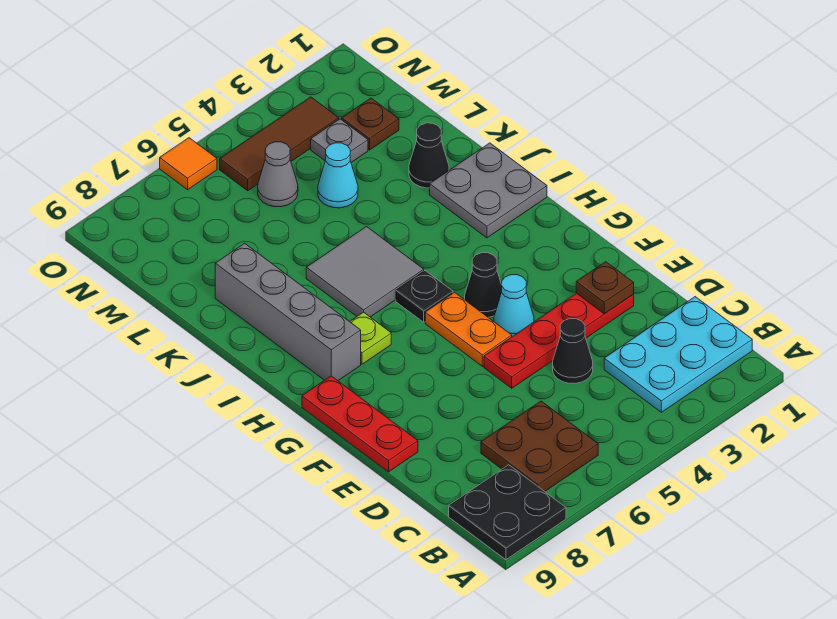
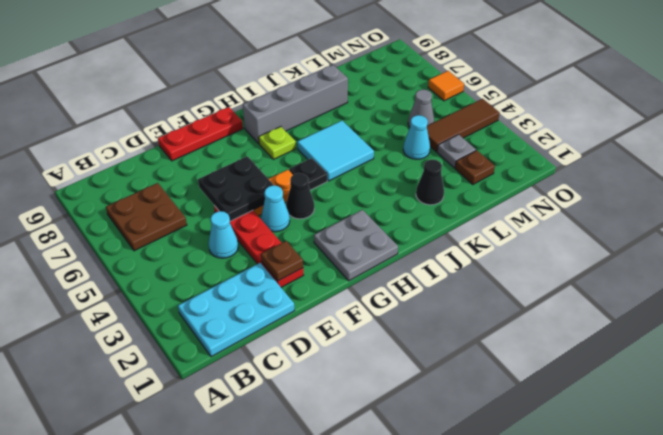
black plate A8:B9 level 1 -> black plate E5:F6 level 2
cyan plate B1:C3 level 1 -> cyan plate B1:D2 level 1
black cone D4 level 1 -> cyan cone D4 level 1
grey plate I1:J2 level 1 -> grey plate G1:H2 level 1
grey tile I5:J6 level 1 -> cyan tile I5:J6 level 1
brown tile N3:N5 level 1 -> brown tile M4:O4 level 1

